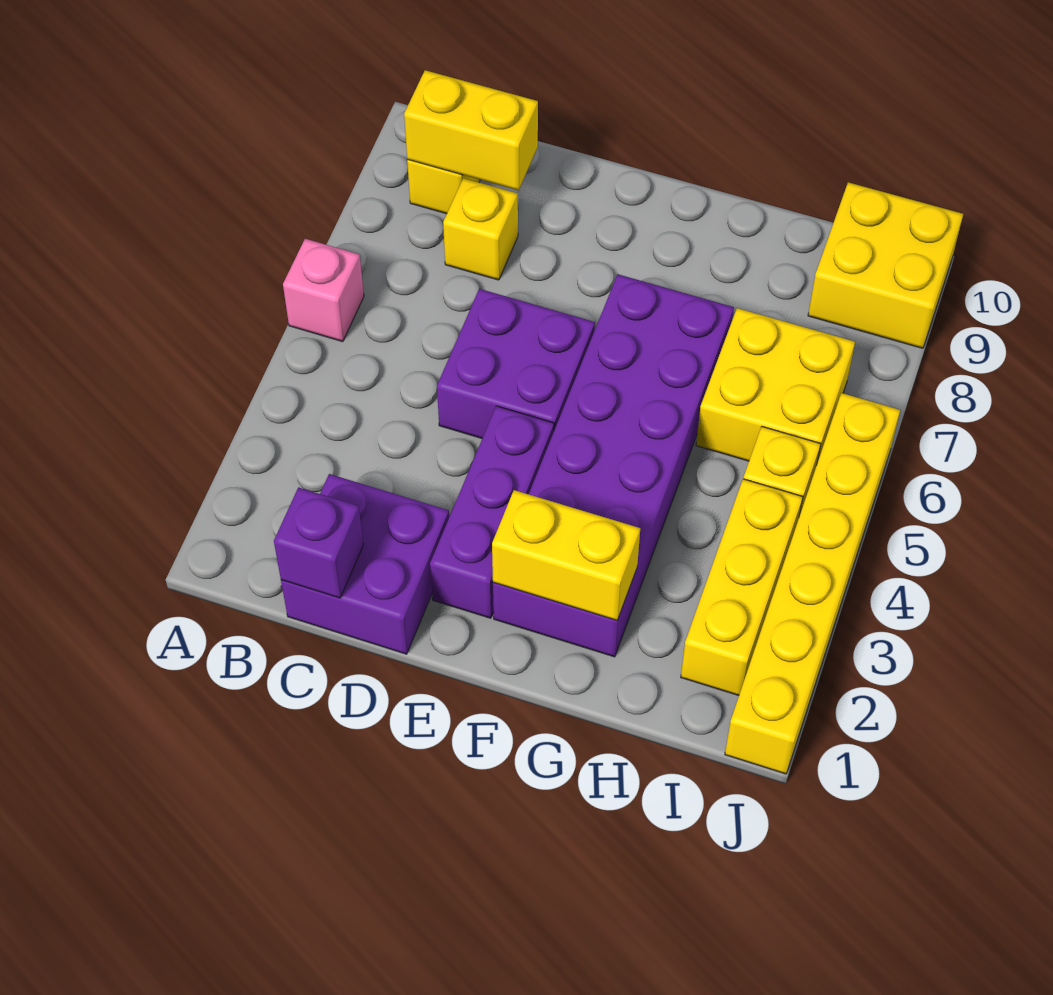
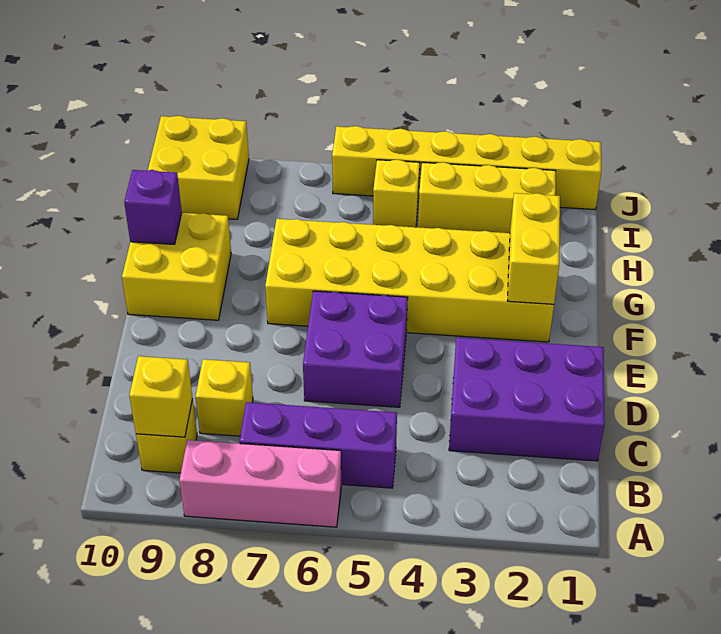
pink brick A6 level 1 -> pink brick A6:A8 level 1
yellow brick B9:C9 level 2 -> yellow brick B9 level 2
purple brick C1:D2 level 1 -> purple brick C1:D3 level 1
purple brick C1 level 2 -> purple brick G10 level 2
purple brick E2:E4 level 1 -> purple brick B5:B7 level 1
purple brick F2:G7 level 1 -> yellow brick F2:G7 level 1
yellow brick H6:I7 level 1 -> yellow brick F9:G10 level 1

